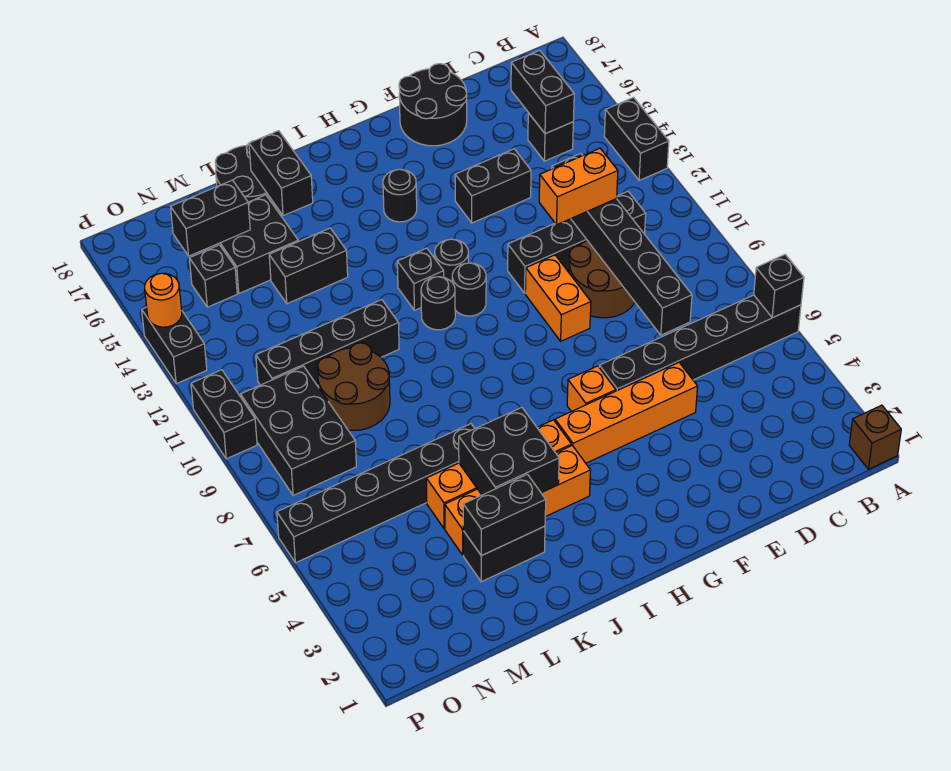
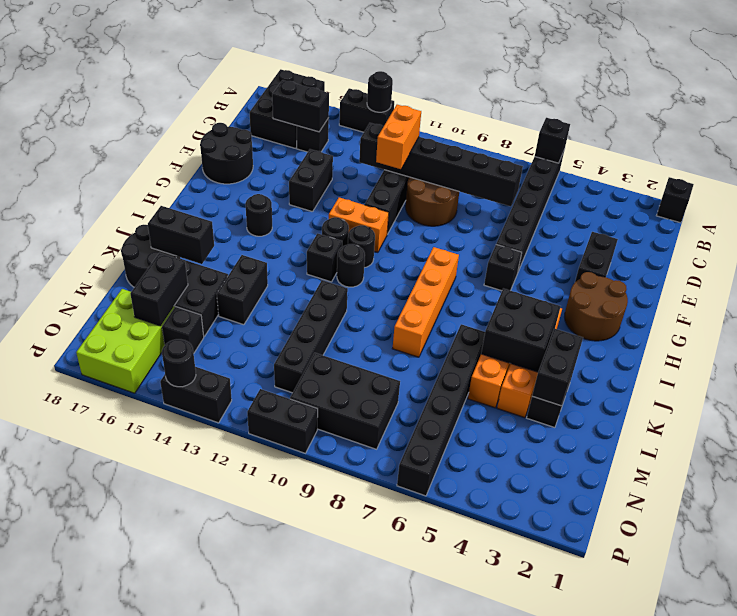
brown brick A1 level 1 -> black brick A1 level 1
none -> black round brick A13 level 2
none -> black brick A16:C17 level 1
none -> black brick E3:F3 level 1
orange brick E5:H5 level 1 -> orange brick H8:K8 level 1
orange brick F9:F10 level 1 -> orange brick G11:G12 level 1
orange brick G6 level 1 -> black brick G6 level 1
brown round brick L9:M10 level 1 -> brown round brick G2:H3 level 1
none -> lime brick N16:P17 level 1
orange round brick P14 level 2 -> black round brick P14 level 2

